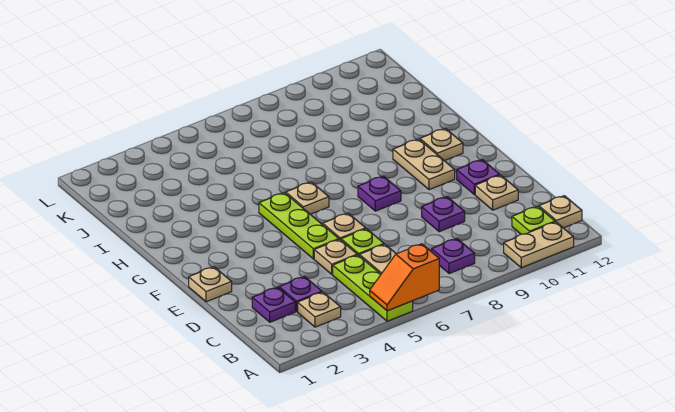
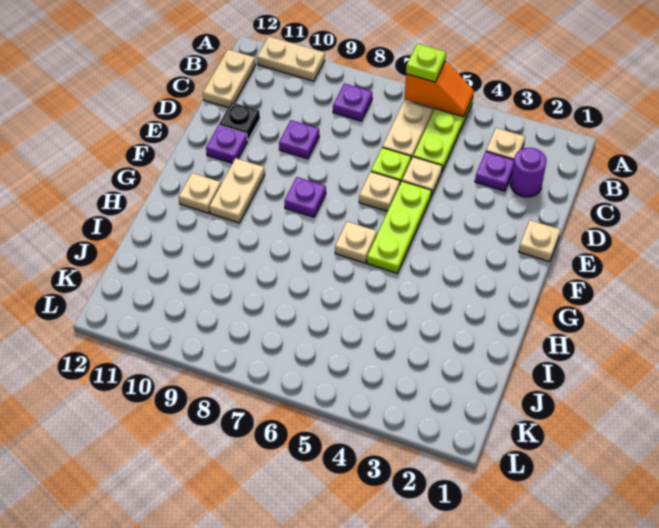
lime plate B11 level 1 -> lime plate A6 level 3
tan plate B12 level 1 -> tan plate B12:C12 level 1
purple plate C2 level 1 -> purple round brick C2 level 1
tan plate D11 level 1 -> black plate D11 level 1

